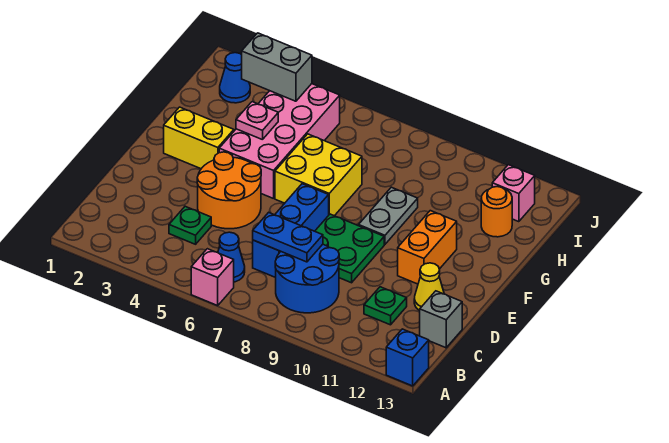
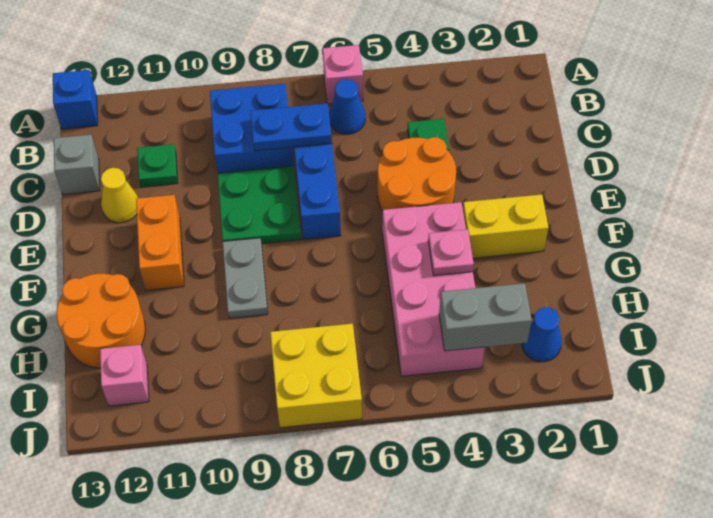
blue round brick B8:C9 level 1 -> blue brick B8:C9 level 1
yellow brick F6:G7 level 1 -> yellow brick I7:J8 level 1
orange round brick H12 level 1 -> orange round brick G12:H13 level 1

